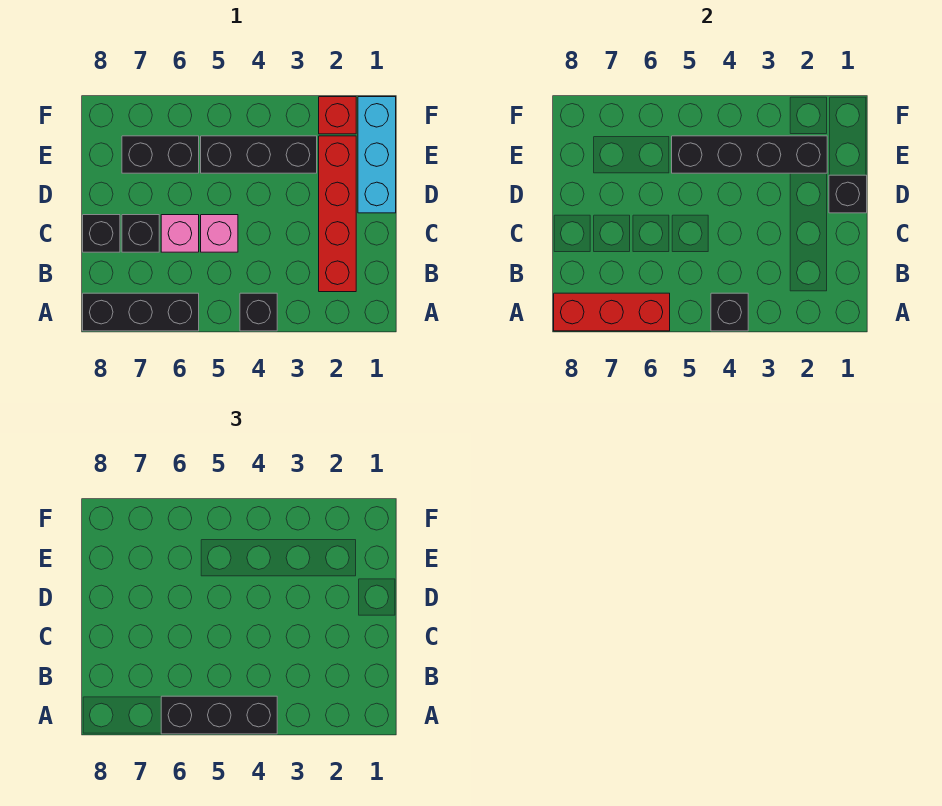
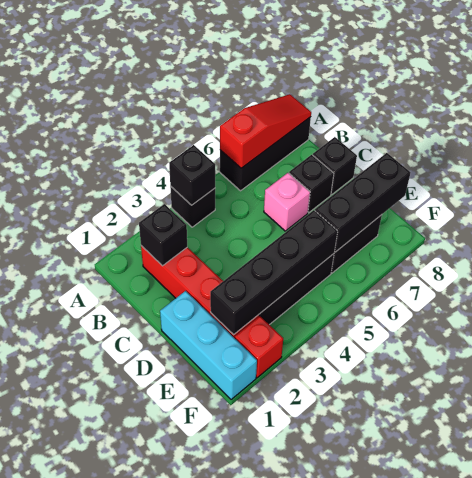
black brick A4:A6 level 3 -> black brick E6:E8 level 2
red brick A6:A8 level 2 -> red slope A6:A8 level 2 top 6
pink brick C5 level 1 -> none
black brick D1 level 2 -> black brick B2 level 2

